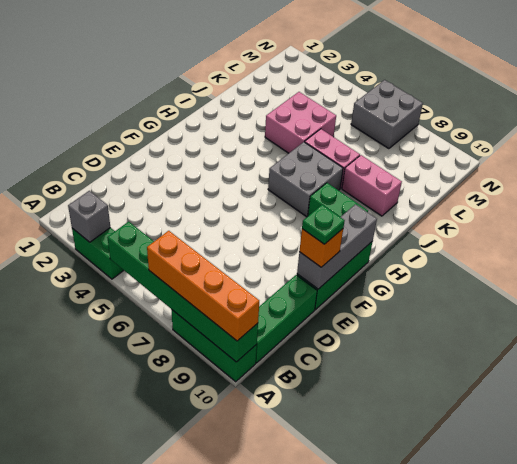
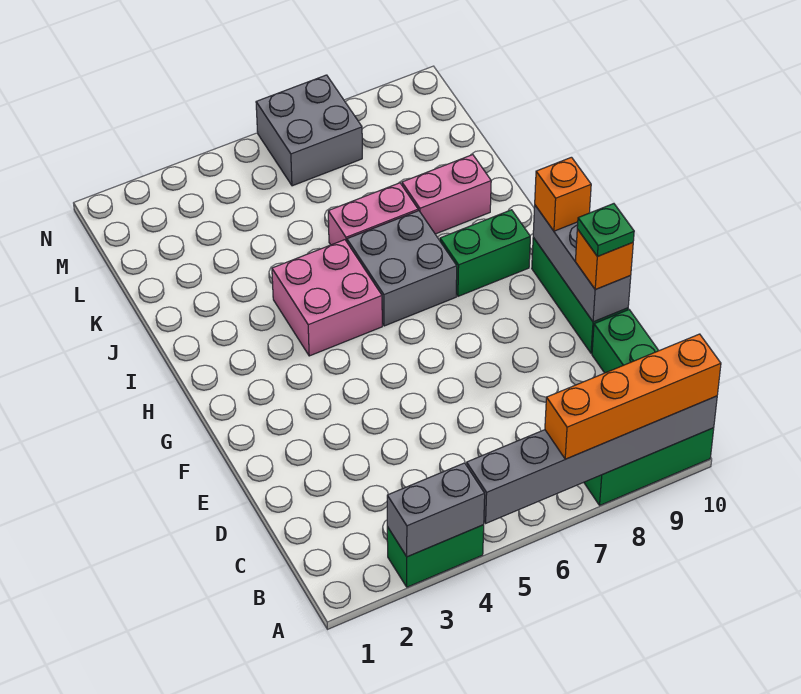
grey brick A3 level 2 -> grey brick A3:A4 level 2
green brick A5:A10 level 2 -> grey brick A5:A10 level 2
none -> orange brick G10 level 3
pink brick J4:K5 level 1 -> pink brick H4:I5 level 1

